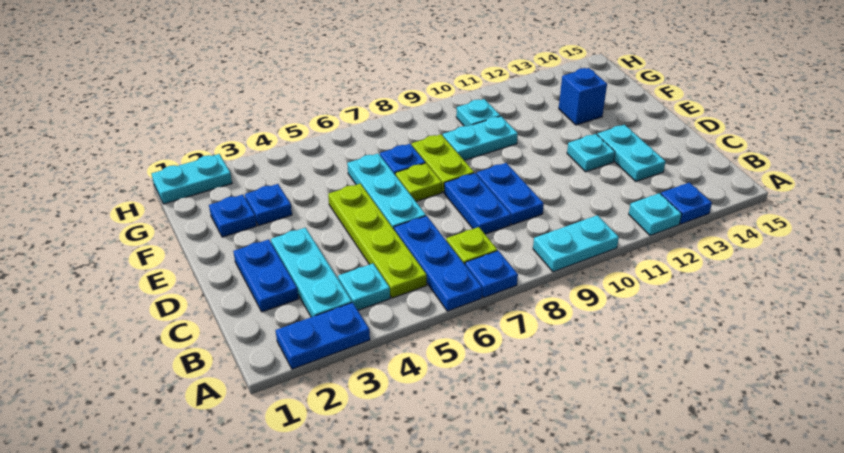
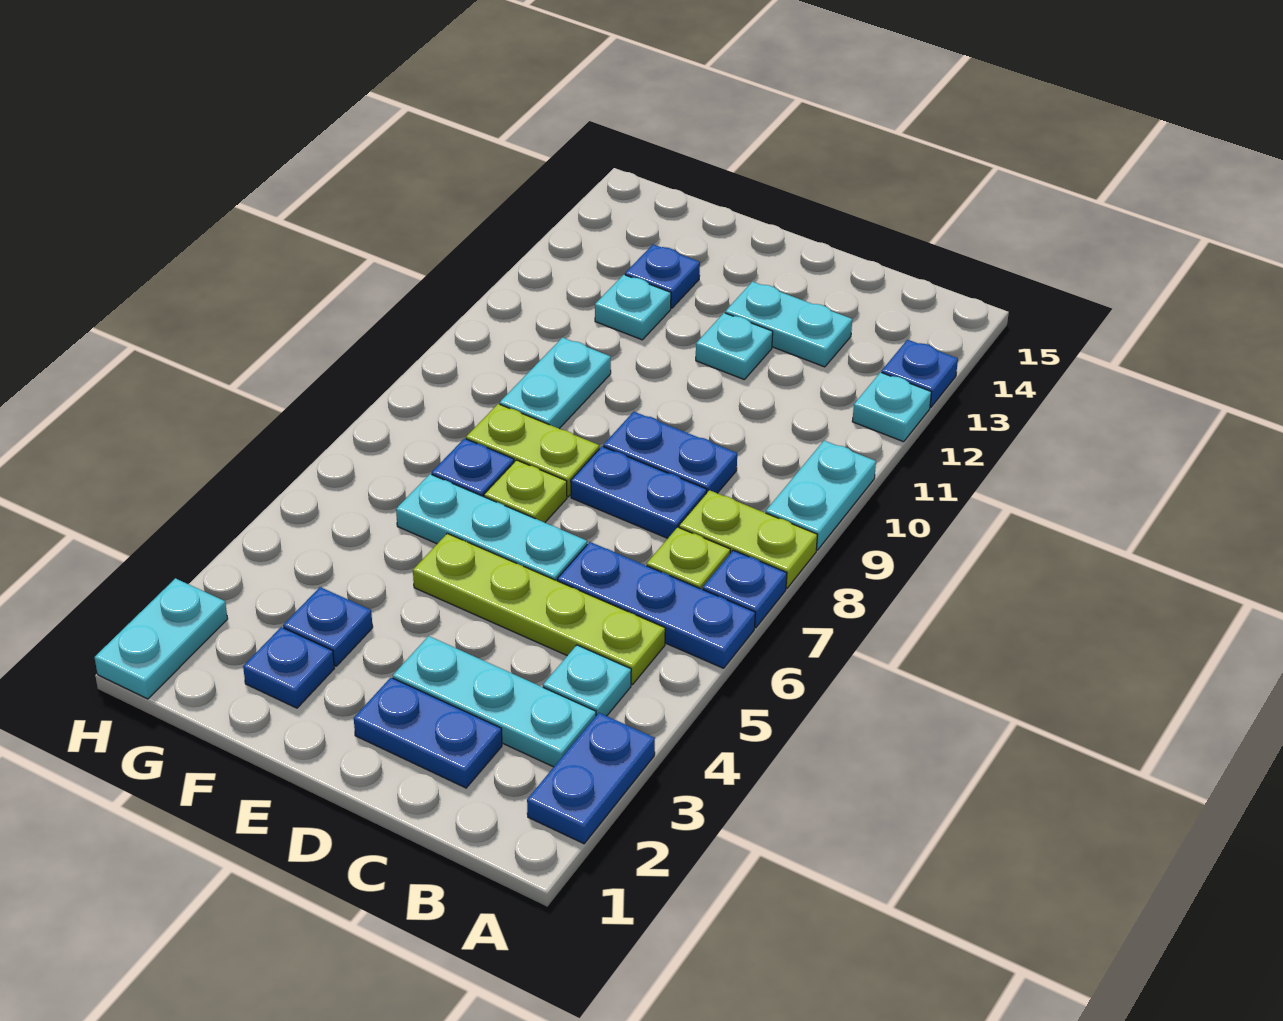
none -> lime plate A8:B8 level 1
blue brick F13 level 1 -> blue plate F13 level 1
cyan plate G10 level 1 -> cyan plate F12 level 1

